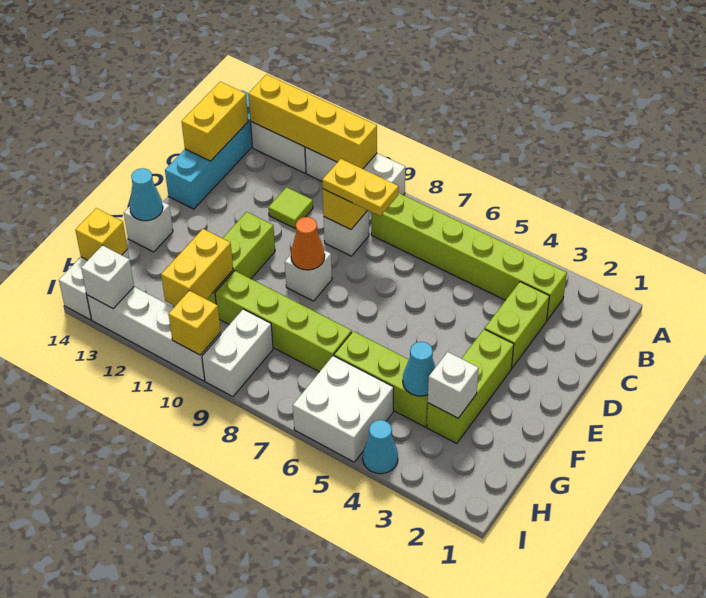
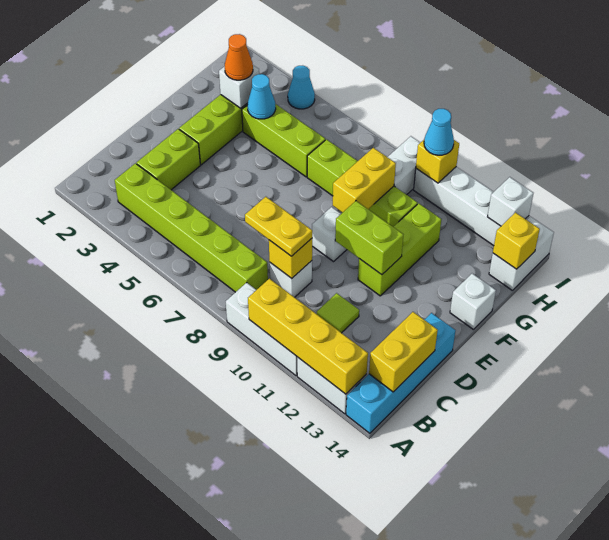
orange cone E9 level 2 -> orange cone G3 level 3
none -> lime brick E10:E11 level 2
cyan cone F14 level 2 -> cyan cone I10 level 3
yellow brick G11:H11 level 2 -> yellow brick F9:G9 level 2
white brick H5:I6 level 1 -> none

